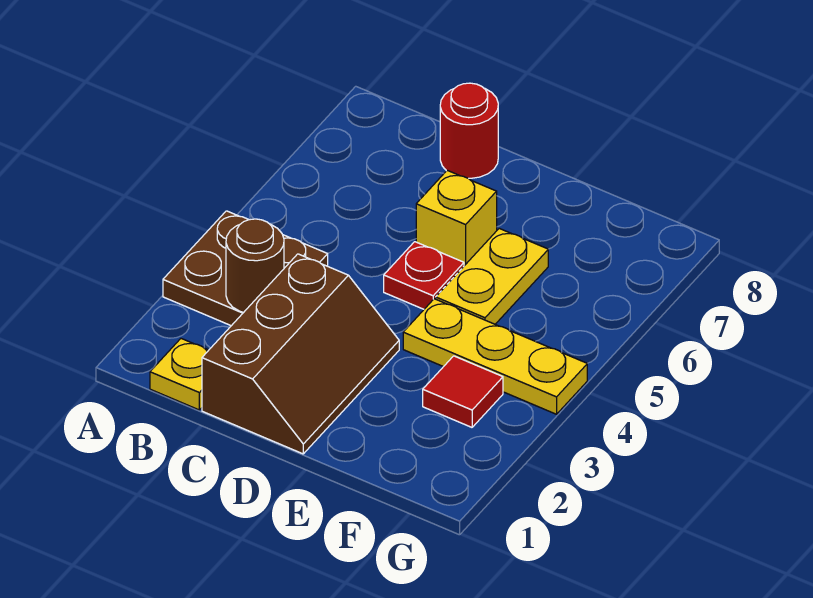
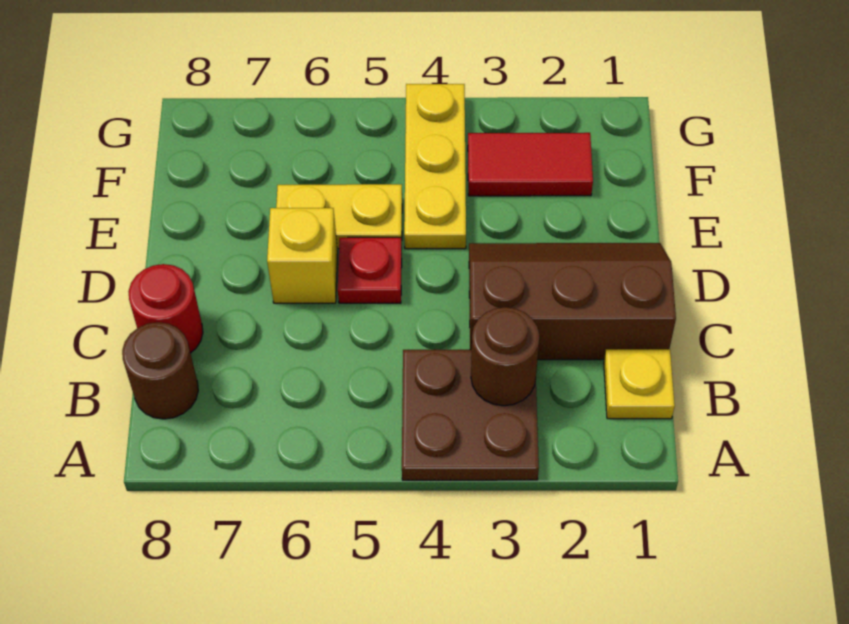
none -> brown round brick B8 level 1
red tile F3 level 1 -> red tile F2:F3 level 1

